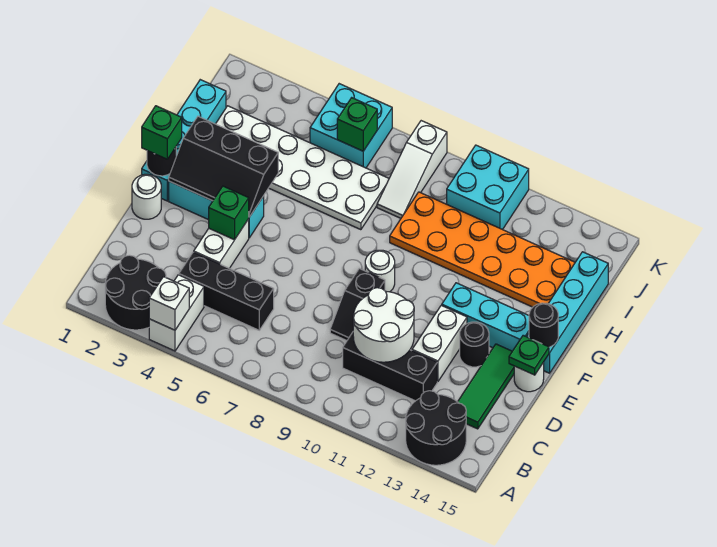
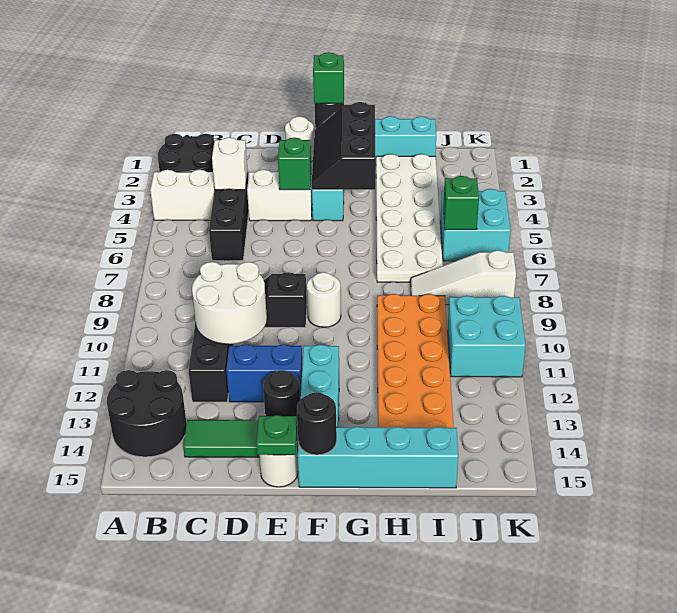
white brick A4 level 2 -> white brick C4 level 2
white brick D12:E12 level 1 -> blue brick D12:E12 level 1

